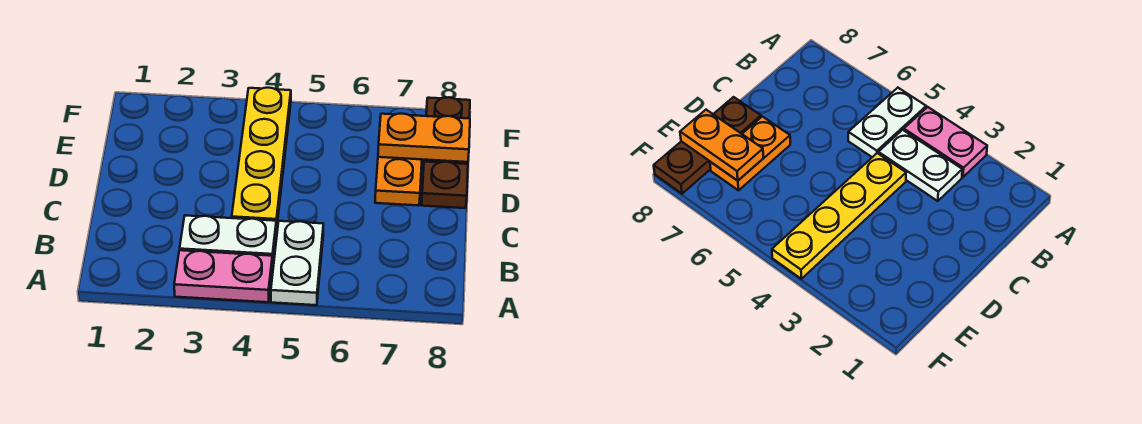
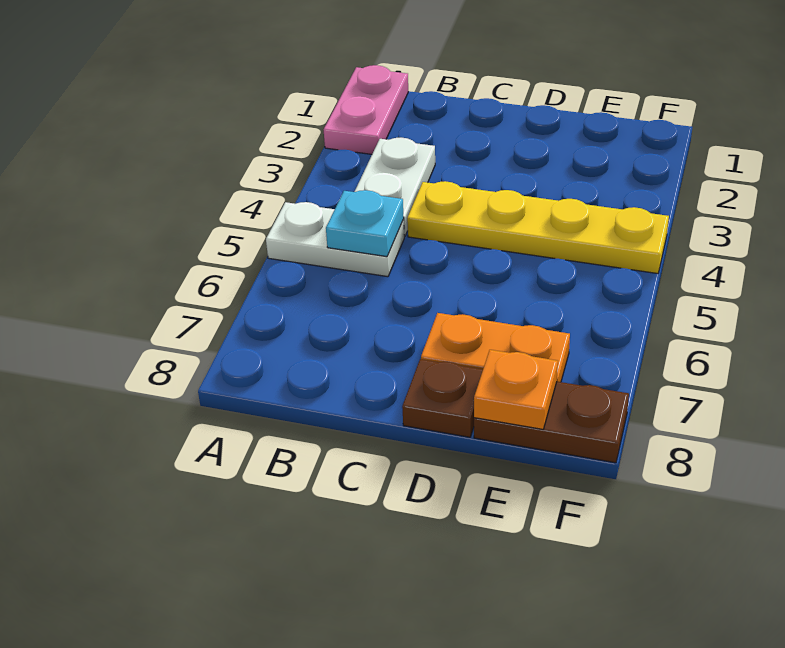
pink plate A3:A4 level 1 -> pink plate A1:A2 level 1
none -> cyan plate B5 level 2
orange plate E7:E8 level 2 -> orange plate E8 level 2

